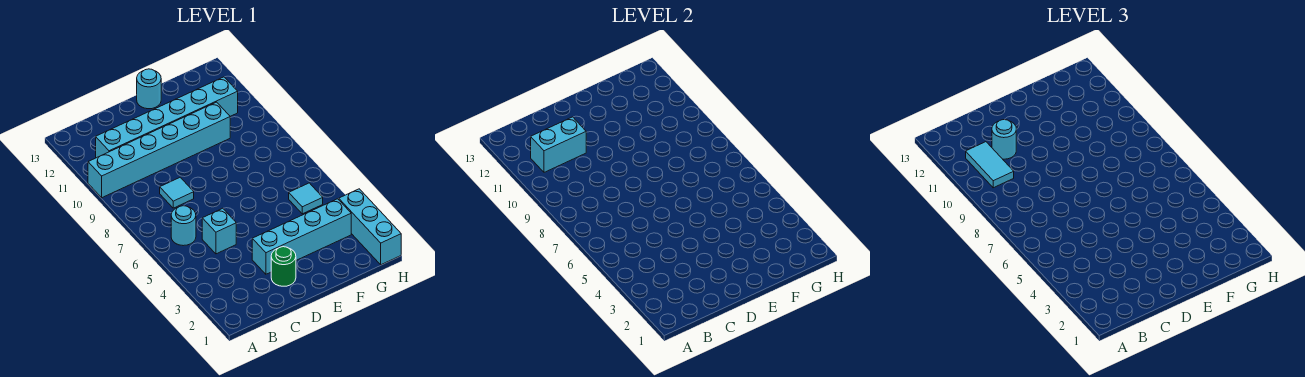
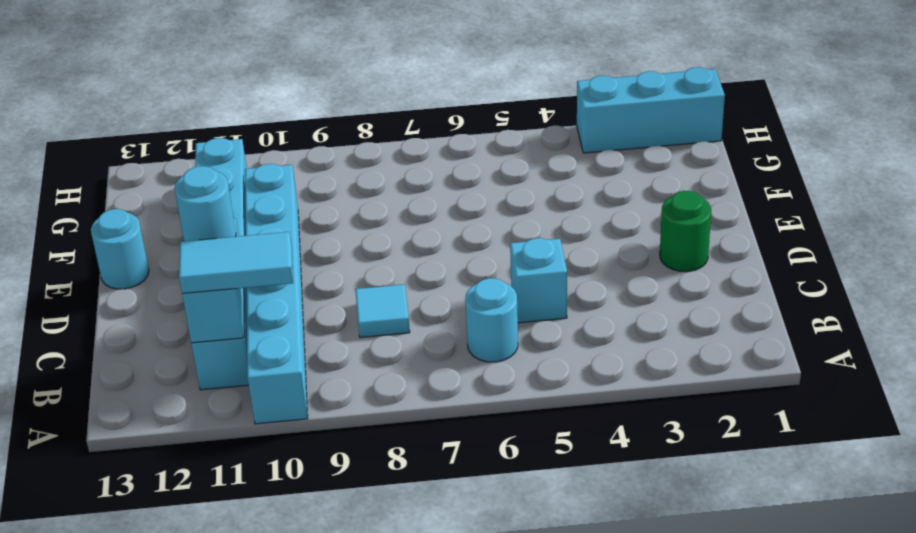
cyan brick D3:G3 level 1 -> none
cyan tile G5 level 1 -> none

